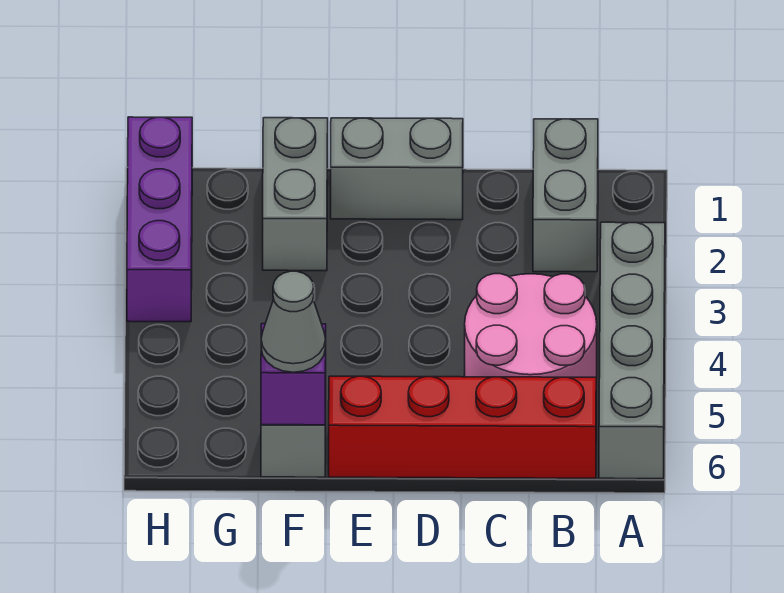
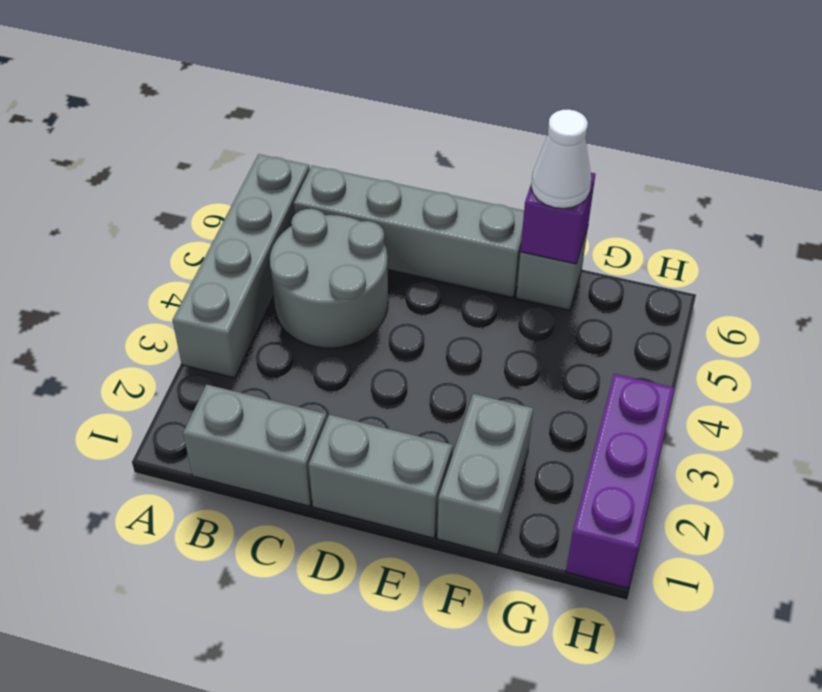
grey brick B1:B2 level 1 -> grey brick B1:C1 level 1
pink round brick B4:C5 level 1 -> grey round brick B4:C5 level 1
red brick B6:E6 level 1 -> grey brick B6:E6 level 1
grey cone F6 level 3 -> white cone F6 level 3

